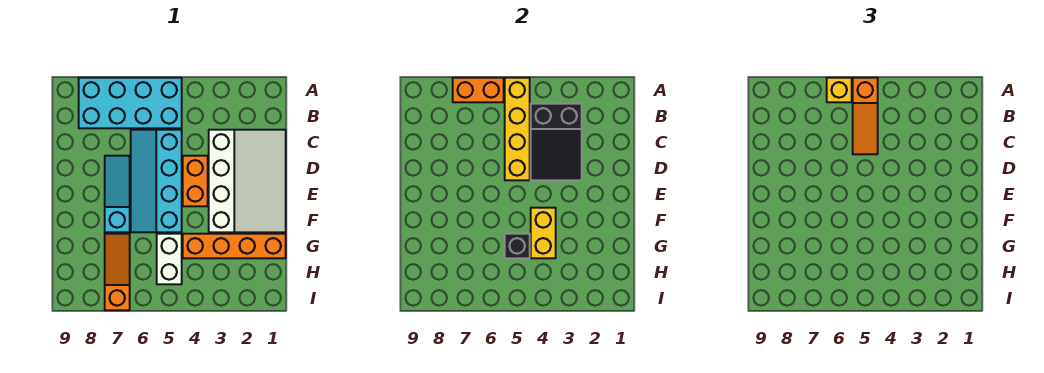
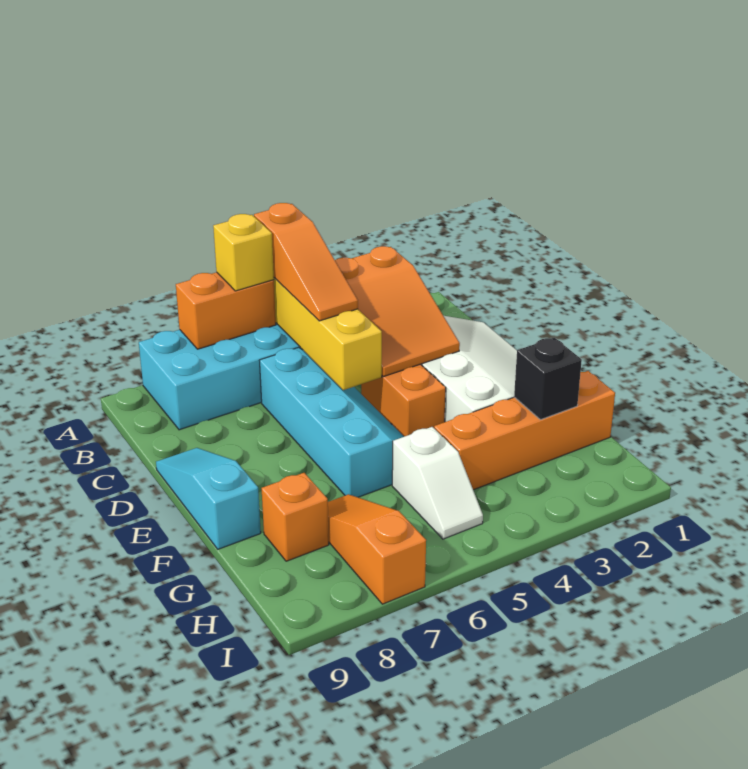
black slope B3:D4 level 2 top B -> orange slope B3:D4 level 2 top B
cyan slope C5:F6 level 1 top 5 -> cyan slope C5:F6 level 1 top 6
cyan slope D7:F7 level 1 top F -> cyan slope D9:F9 level 1 top F
yellow brick F4:G4 level 2 -> none
white brick G5:H5 level 1 -> white slope G5:H5 level 1 top G
black brick G5 level 2 -> black brick G2 level 2
none -> orange brick G8 level 1

